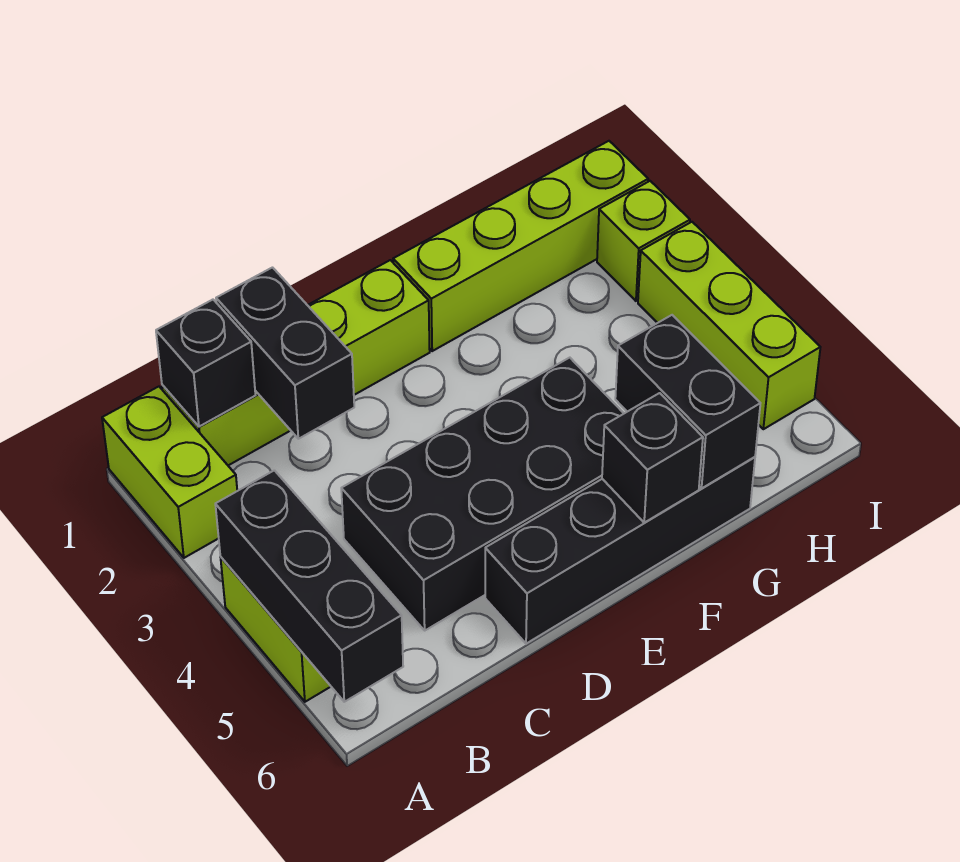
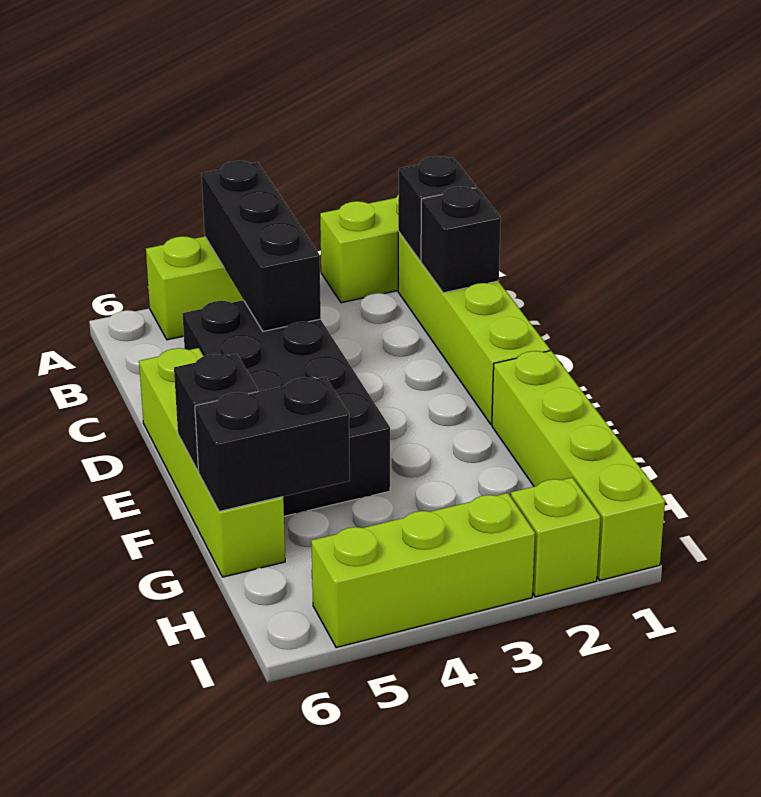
black brick A4:A6 level 2 -> black brick A4:C4 level 2
black brick C1:C2 level 2 -> black brick C1 level 2
black brick D6:G6 level 1 -> lime brick D6:G6 level 1

